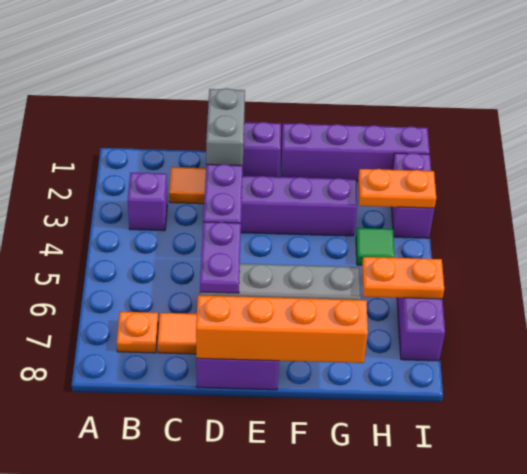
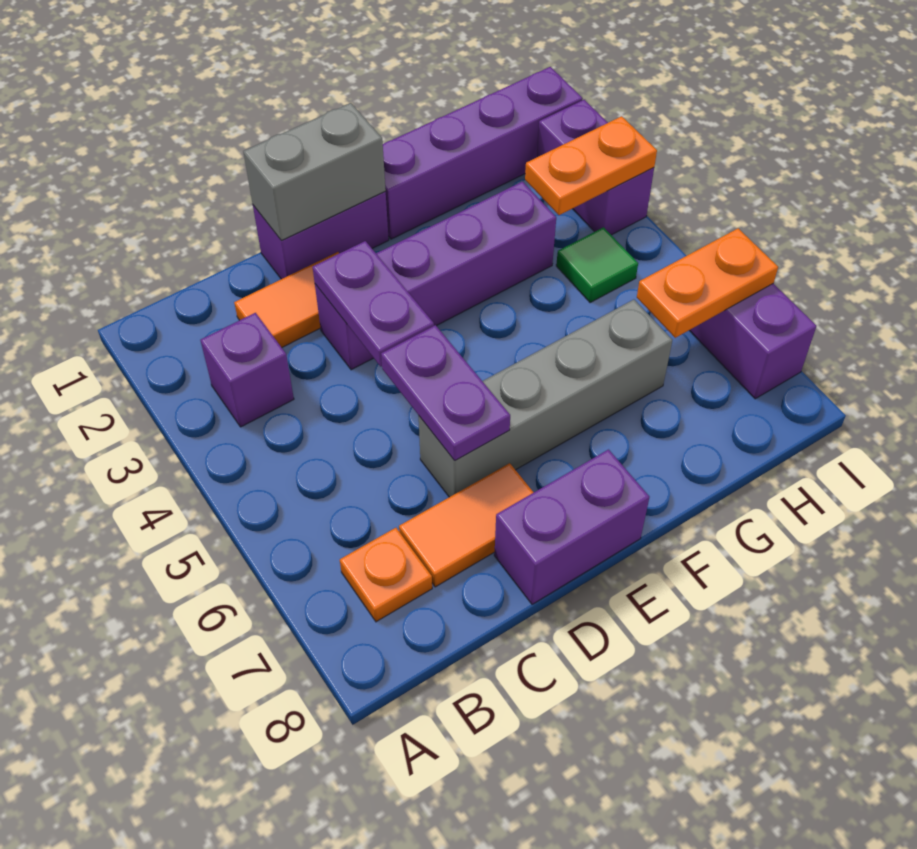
grey brick D1:D2 level 2 -> grey brick D1:E1 level 2
orange brick D8:G8 level 2 -> none

